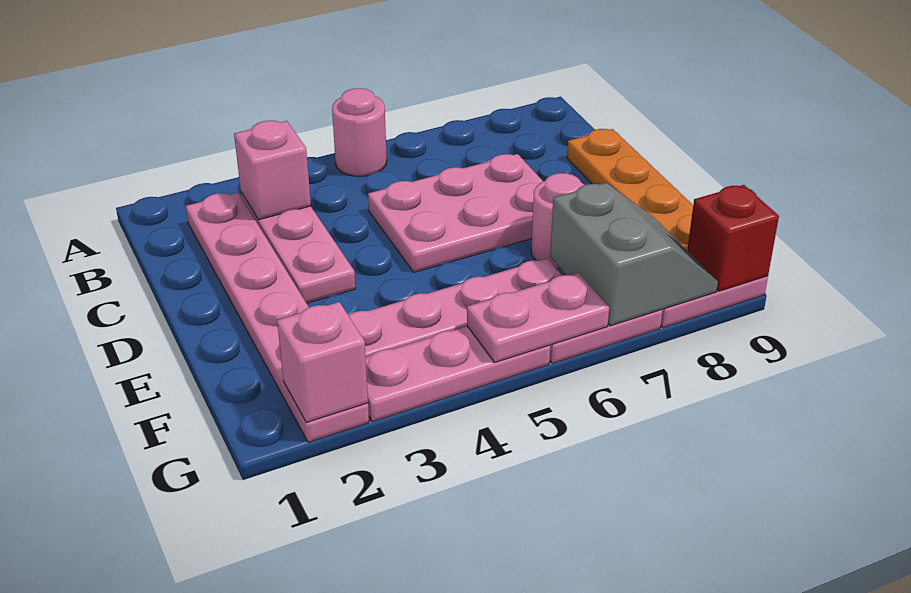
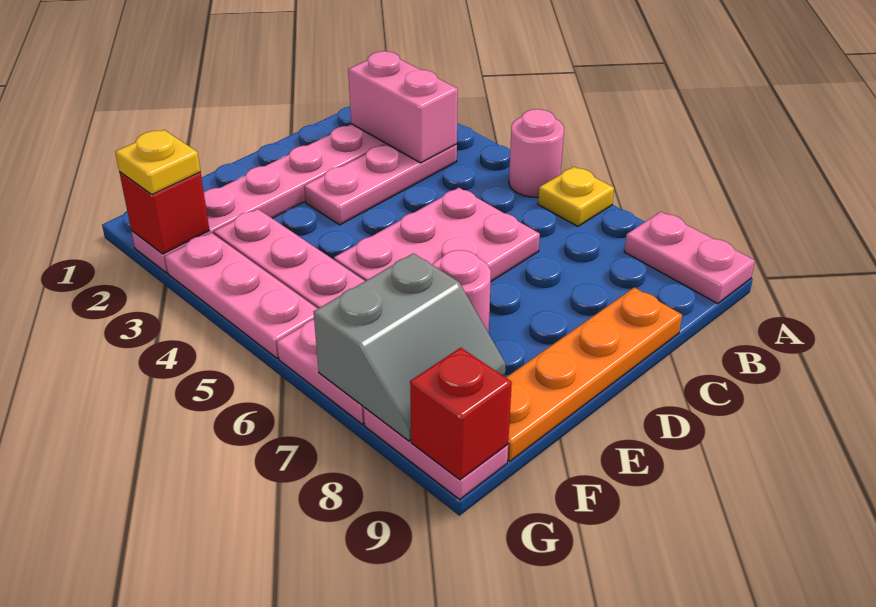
none -> yellow plate A6 level 1
pink brick B3 level 2 -> pink brick B2:B3 level 2
pink plate C5:D7 level 1 -> pink plate C5:E6 level 1
pink brick G2 level 2 -> red brick G2 level 2
none -> yellow plate G2 level 3
pink plate G5:G6 level 2 -> pink plate A8:A9 level 1

